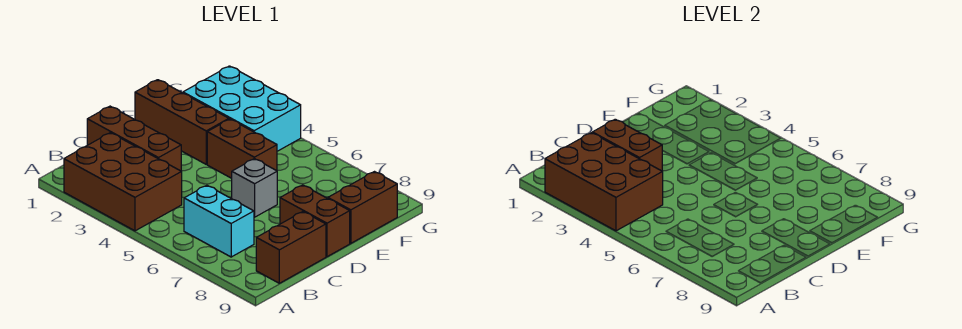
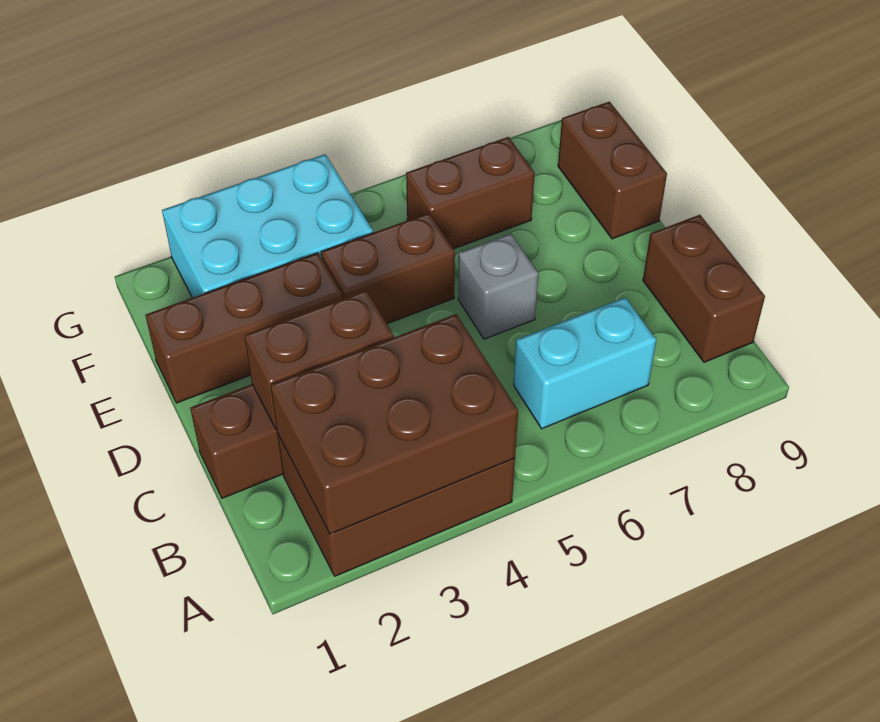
brown brick D8:D9 level 1 -> brown brick F6:F7 level 1

